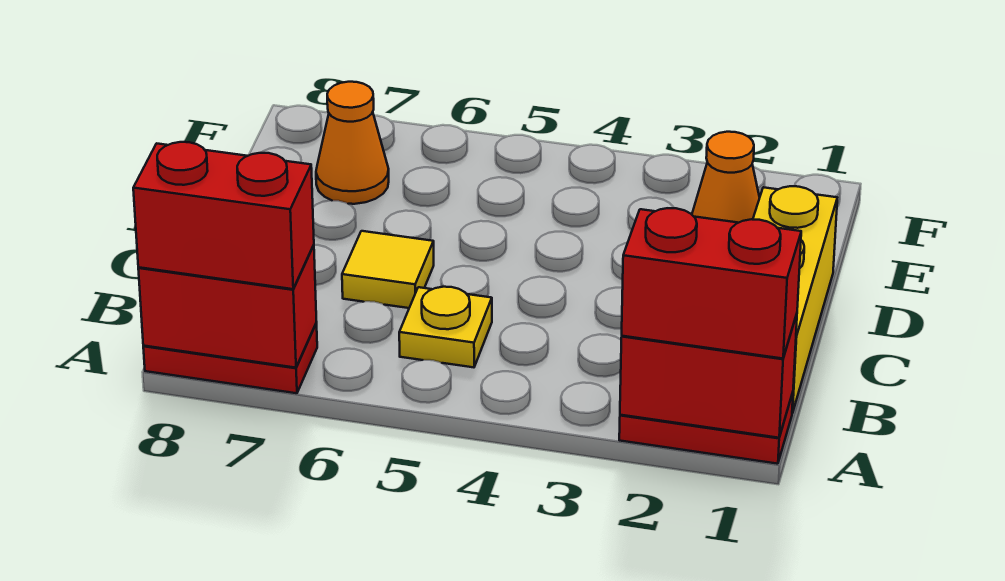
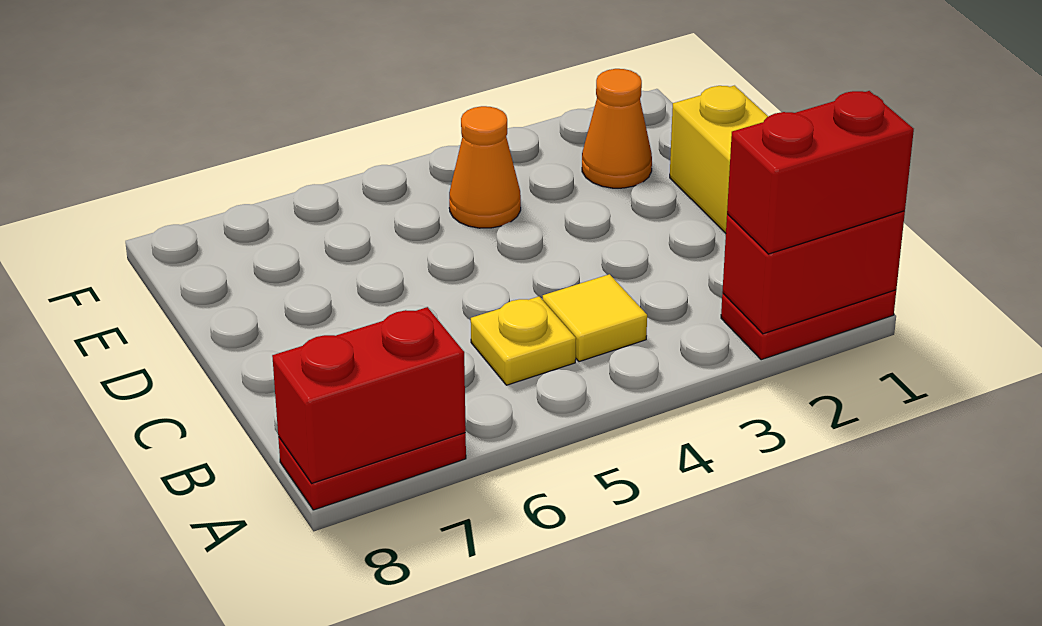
red brick A7:A8 level 3 -> none
yellow tile C6 level 1 -> yellow tile B4 level 1
orange cone E7 level 1 -> orange cone E4 level 1

